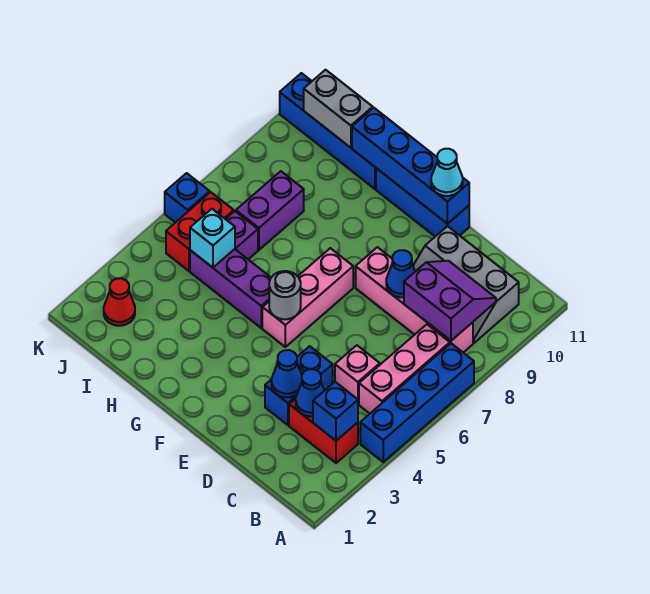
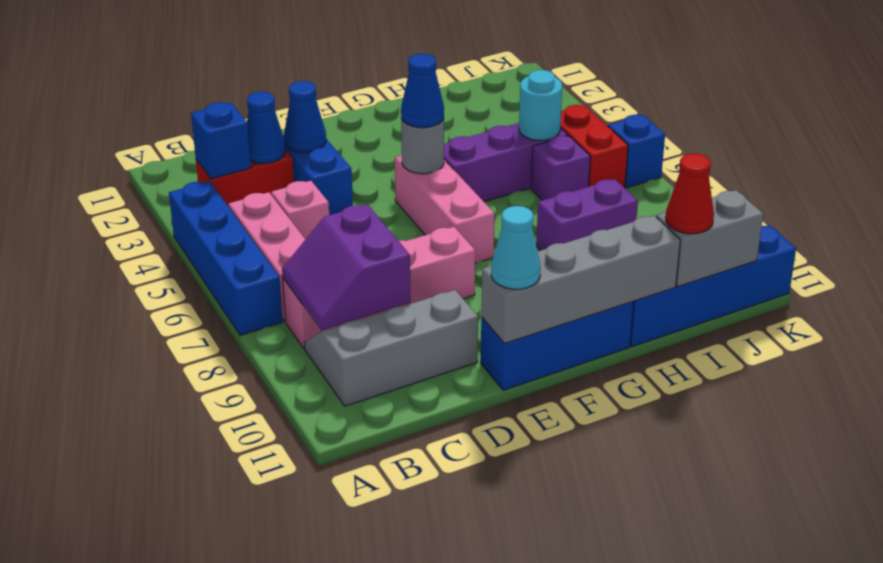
purple slope B8:C9 level 2 top 8 -> purple slope B8:C9 level 2 top C
blue cone D8 level 2 -> blue cone F5 level 3
blue brick E11:H11 level 2 -> grey brick E11:H11 level 2
cyan brick I5 level 2 -> cyan round brick I5 level 2
purple brick I7:I8 level 1 -> purple brick H8:I8 level 1
red cone J2 level 1 -> red cone I11 level 3

